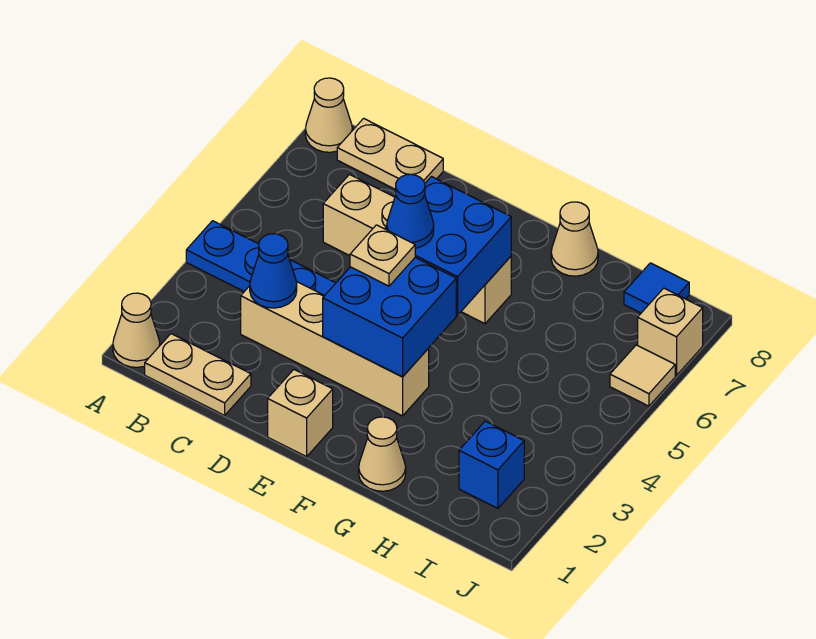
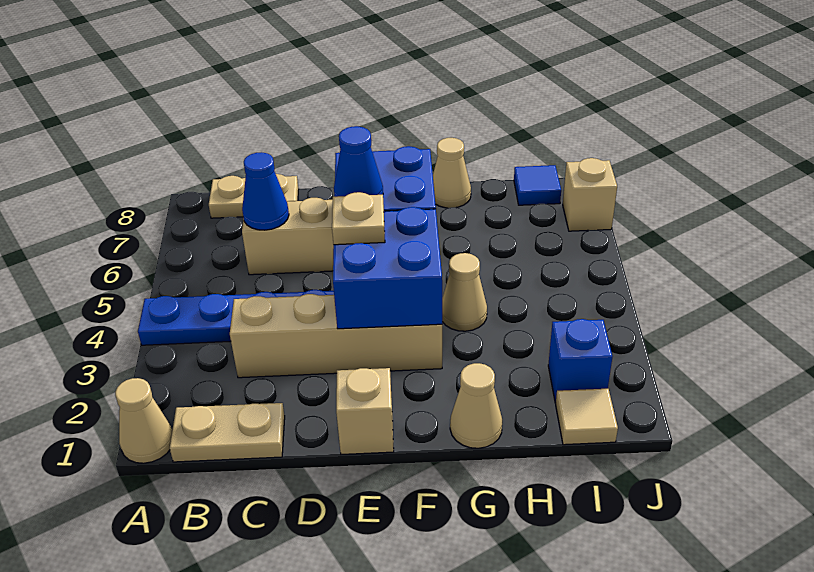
tan cone A8 level 1 -> tan cone G4 level 1
blue cone C3 level 2 -> blue cone C6 level 2
tan tile J6 level 1 -> tan tile I1 level 1

